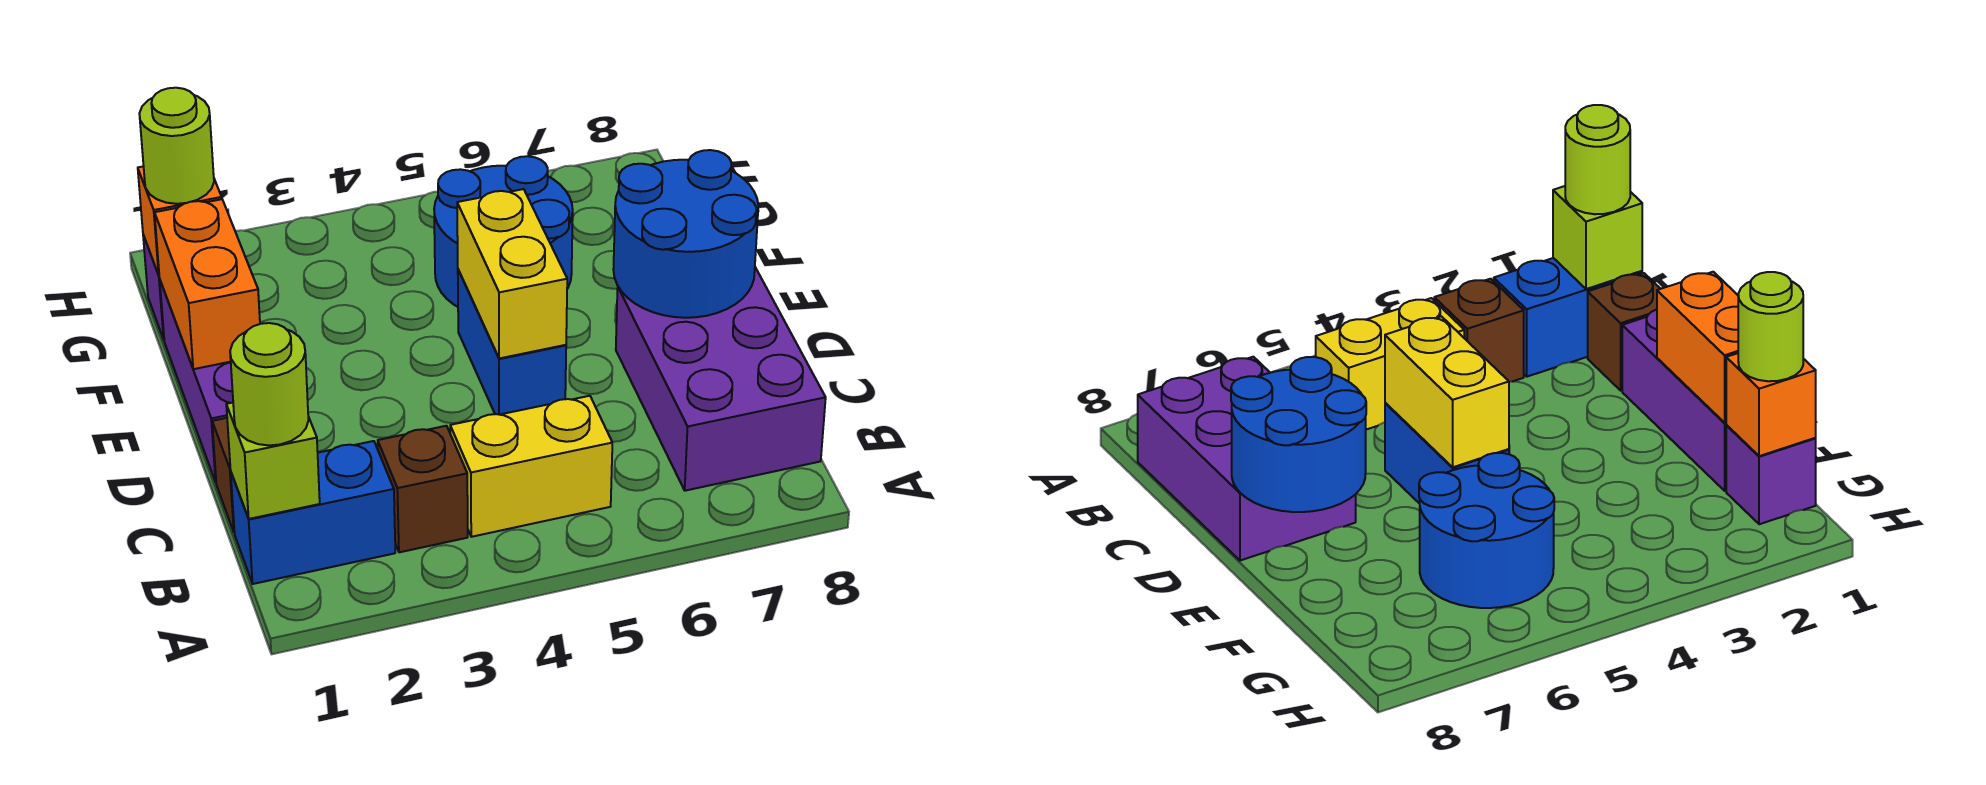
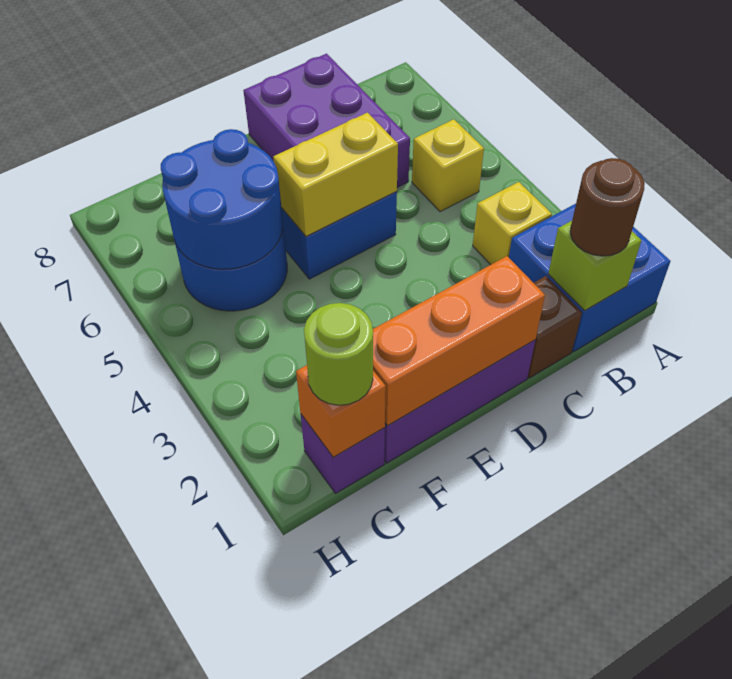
blue brick B1:B2 level 1 -> blue brick A1:B2 level 1
lime round brick B1 level 3 -> brown round brick B1 level 3
brown brick B3 level 1 -> yellow brick B3 level 1
yellow brick B4:B5 level 1 -> yellow brick B5 level 1
purple brick B7:D8 level 1 -> purple brick C6:D8 level 1
blue round brick D7:E8 level 2 -> blue round brick F5:G6 level 2
orange brick E1:F1 level 2 -> orange brick D1:F1 level 2

